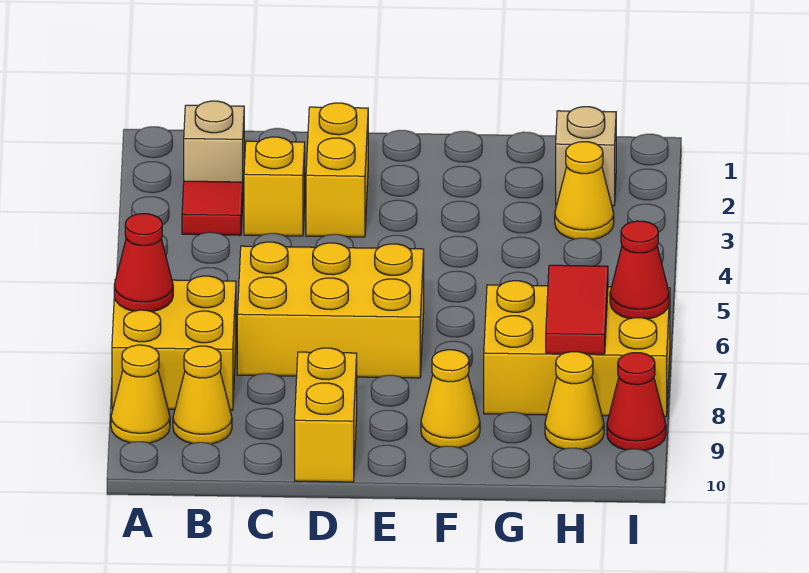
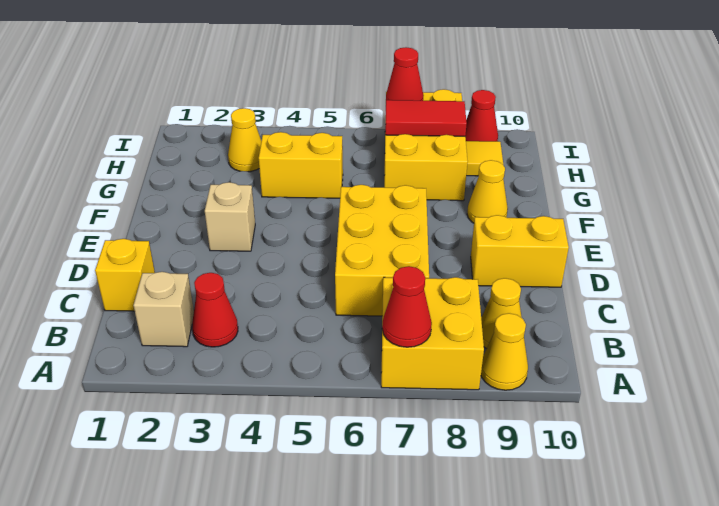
red tile B3 level 1 -> red cone B3 level 1
yellow brick C3 level 1 -> yellow brick C1 level 1
yellow brick D2:D3 level 1 -> yellow brick G4:G5 level 1
tan brick H2 level 1 -> tan brick E3 level 1
yellow cone H9 level 1 -> yellow tile H9 level 1

